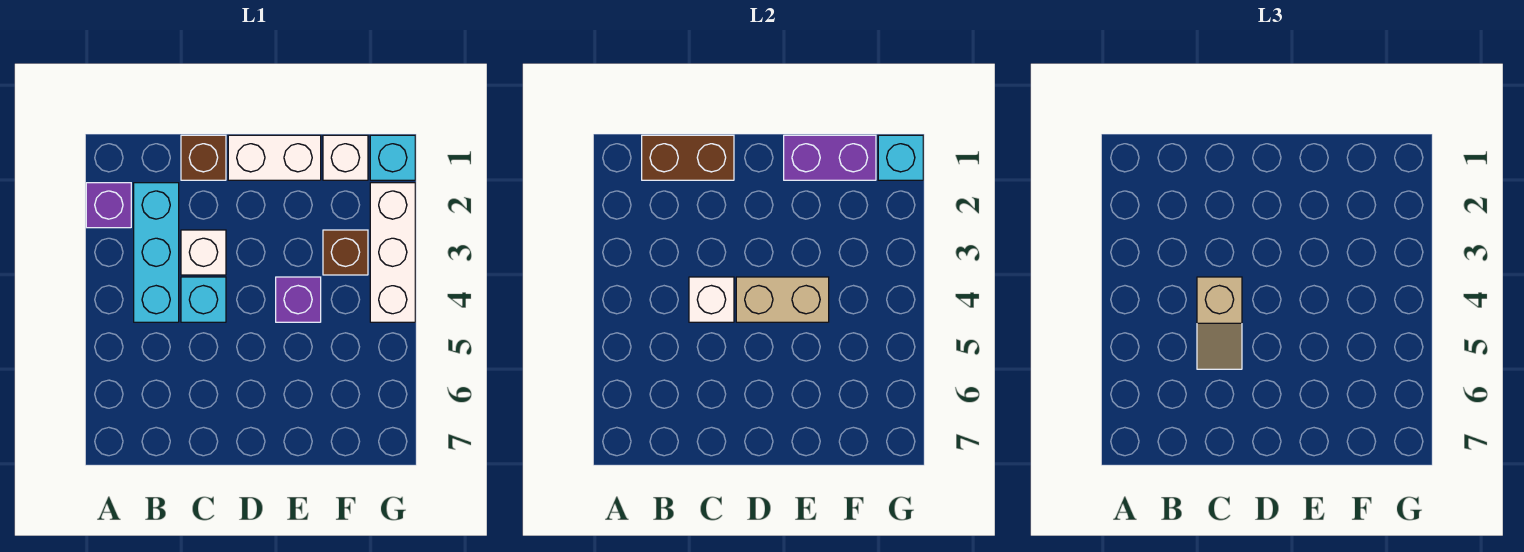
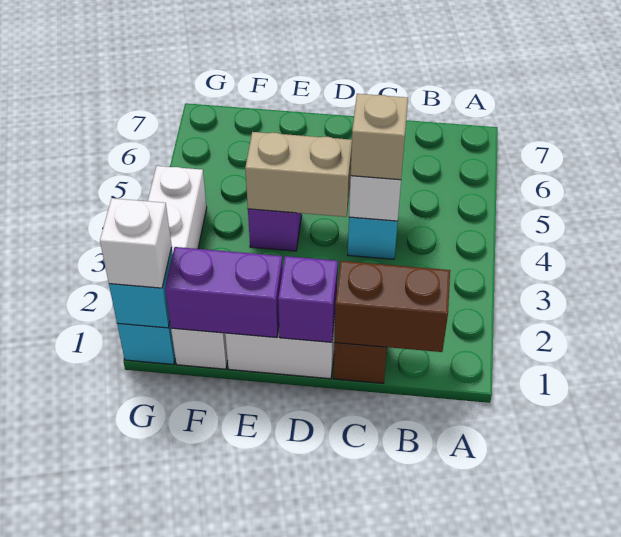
purple brick A2 level 1 -> purple brick D1 level 2
cyan brick B2:B4 level 1 -> none
white brick C3 level 1 -> white brick G1 level 3
brown brick F3 level 1 -> none

